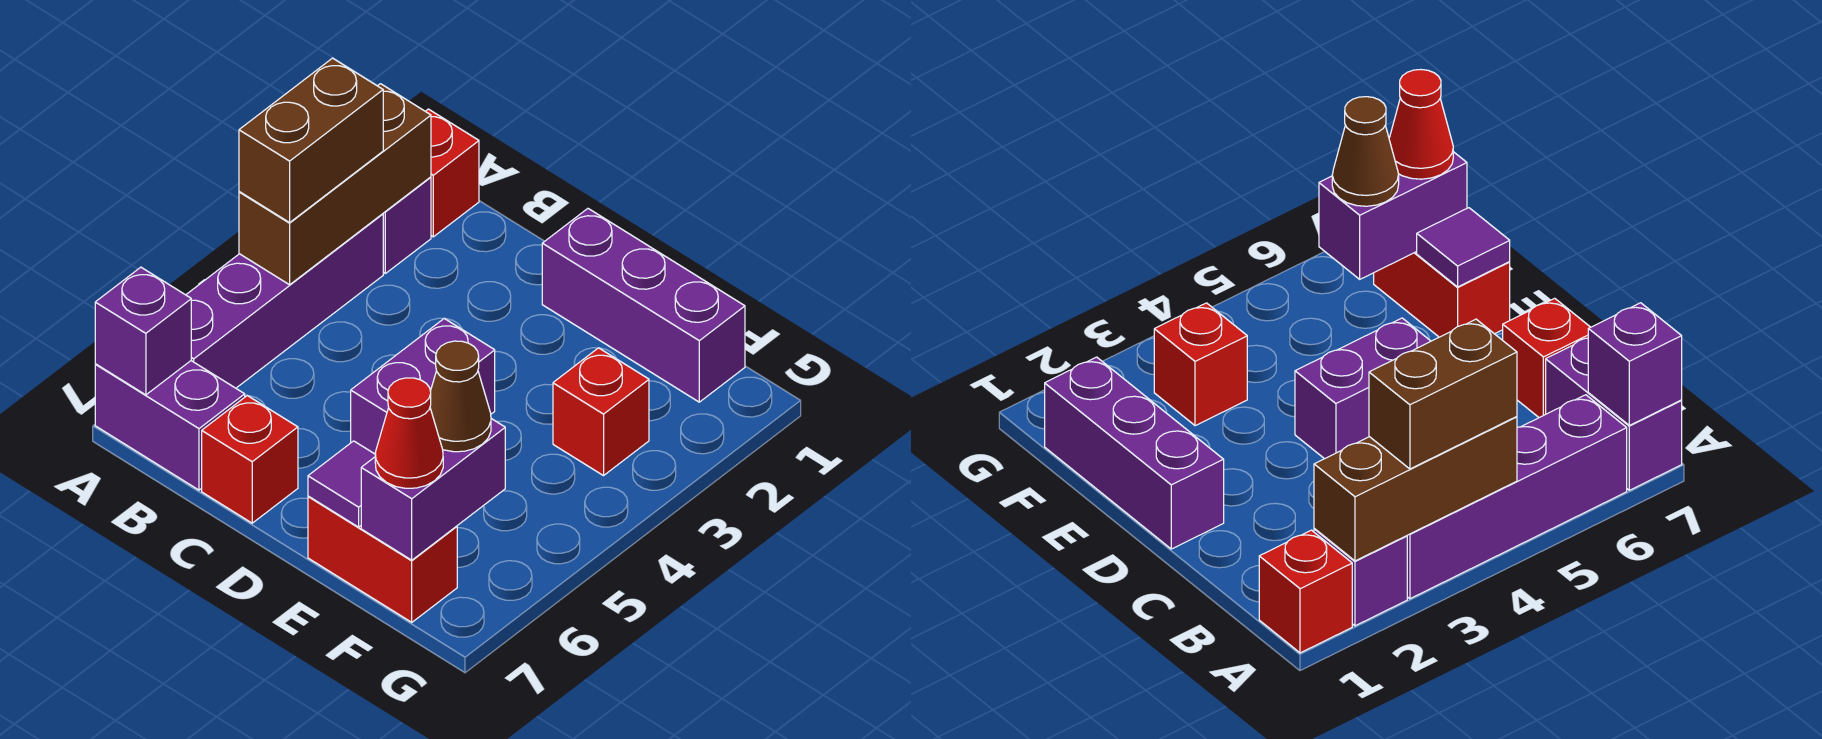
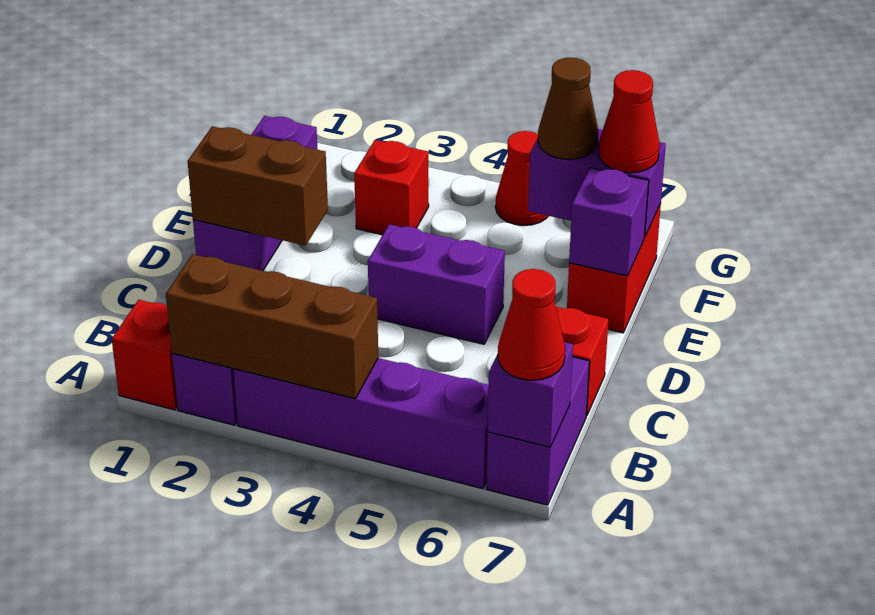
brown brick A3:A4 level 3 -> brown brick D1:D2 level 2
none -> red cone A7 level 3
purple tile E7 level 2 -> purple brick E7 level 2
none -> red cone G5 level 1

